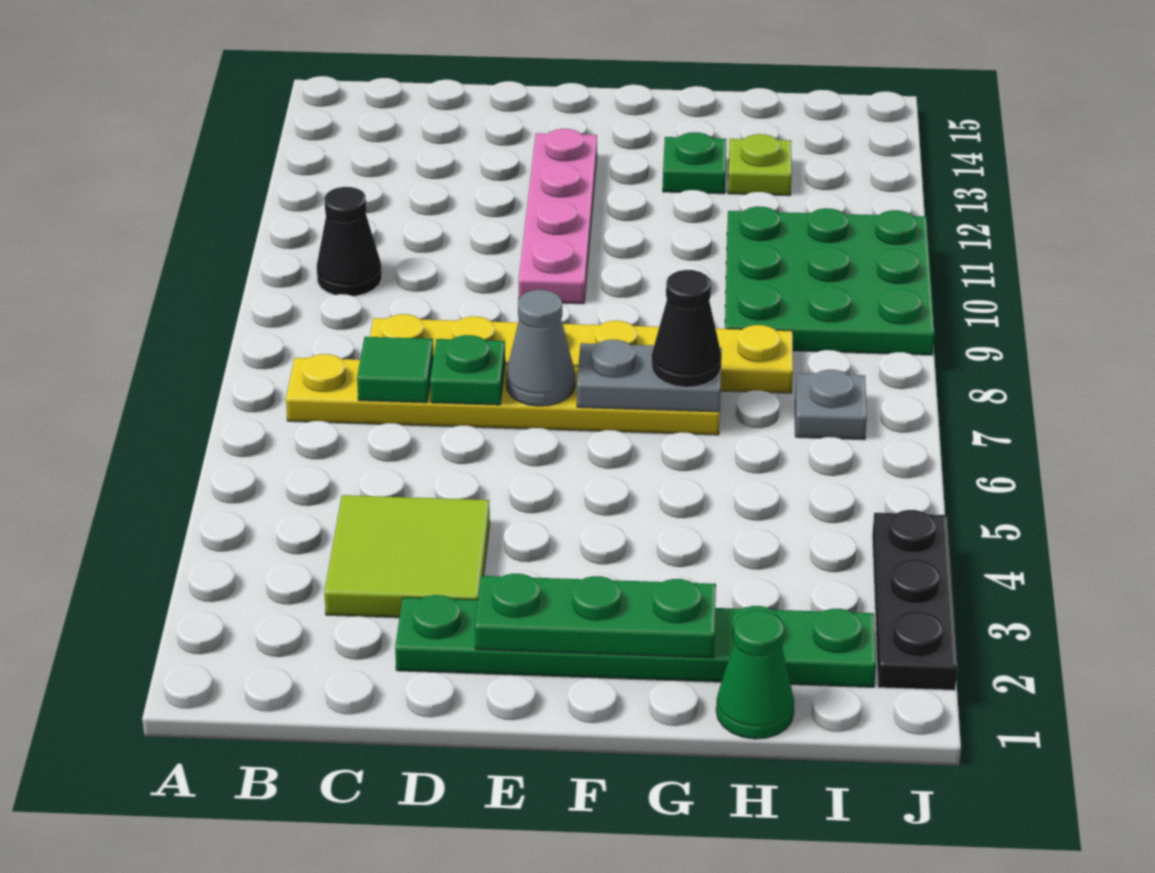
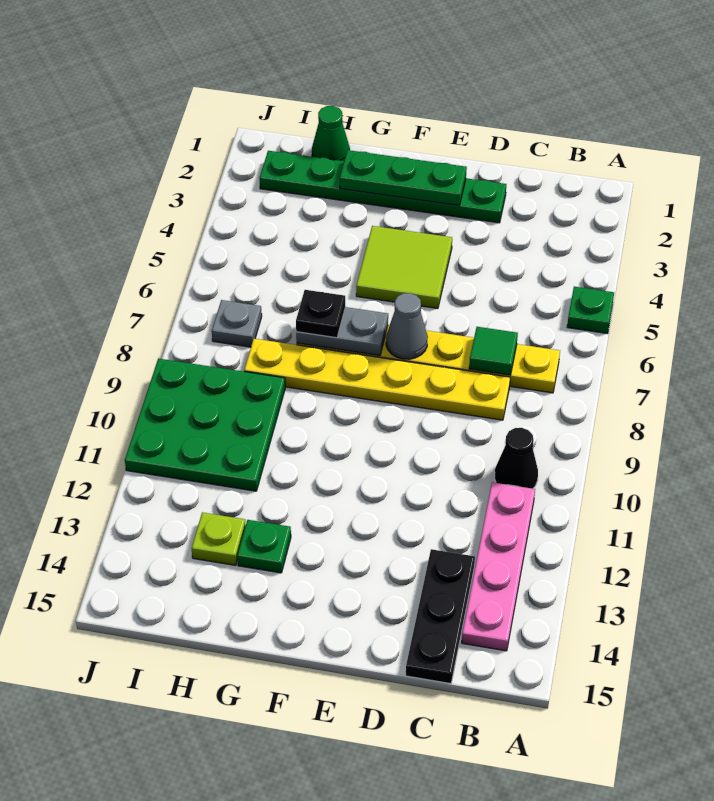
lime tile C3:D4 level 1 -> lime tile E4:F5 level 1
green plate D7 level 2 -> green plate A5 level 1
pink plate E10:E13 level 1 -> pink plate B11:B14 level 1
black cone G7 level 3 -> black plate G7 level 3
black plate J2:J4 level 1 -> black plate C13:C15 level 1

